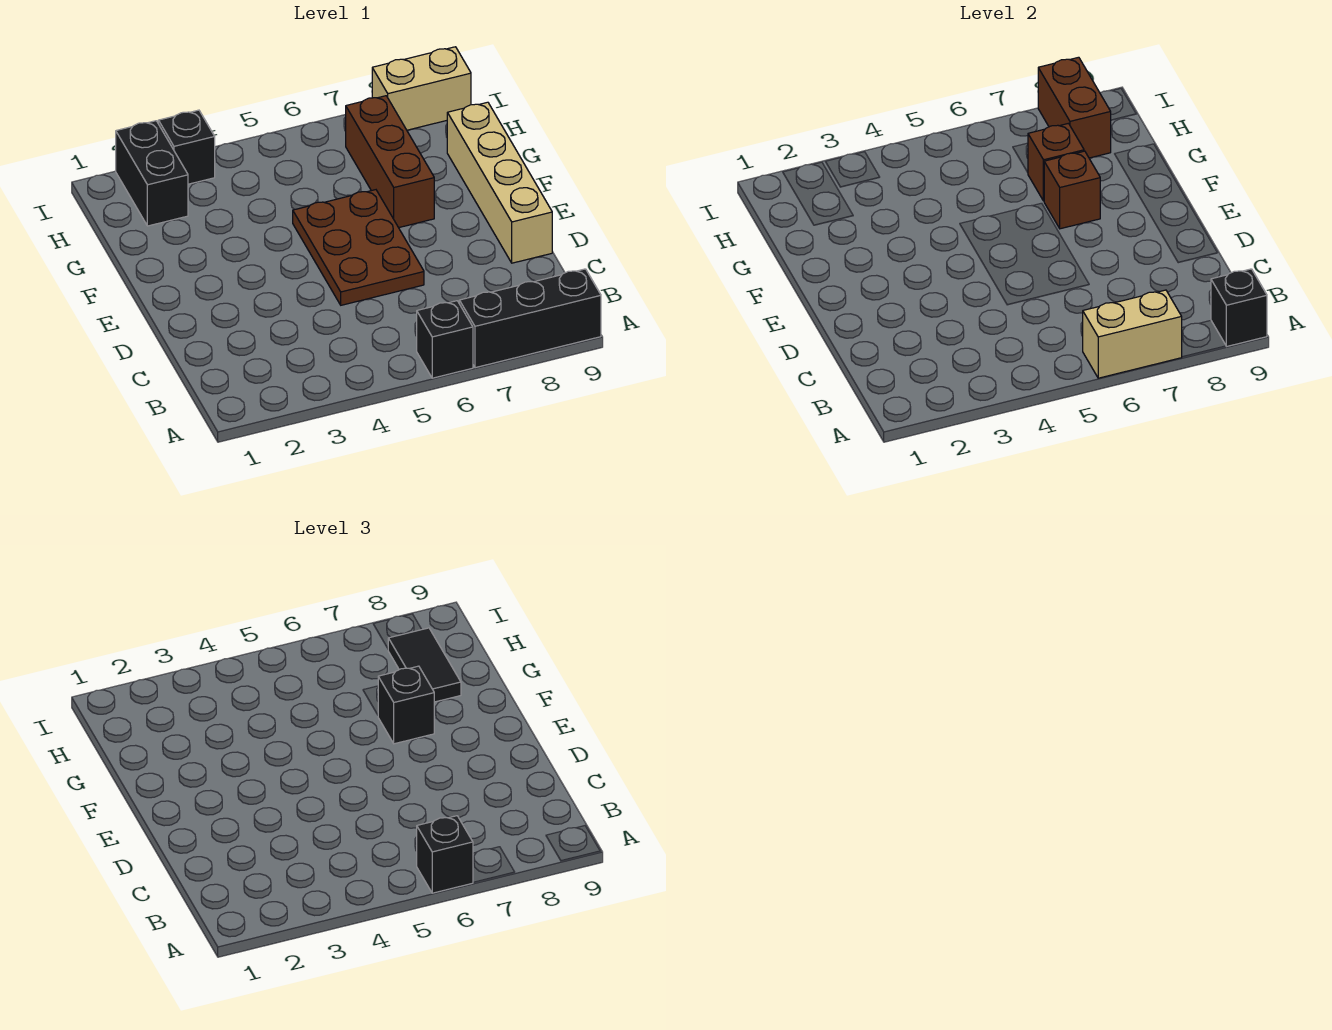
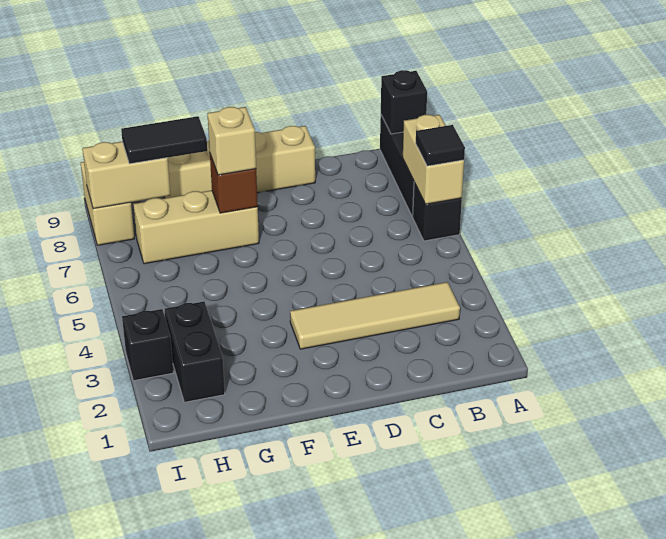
black brick A6 level 3 -> black tile A6 level 3
none -> tan tile B3:E3 level 1
brown plate D5:F6 level 1 -> none
brown brick F7:H7 level 1 -> tan brick F7:H7 level 1
black brick F7 level 3 -> tan brick F7 level 3
brown brick G7 level 2 -> none
black brick H2:I2 level 1 -> black brick H2:H3 level 1
brown brick H8:I8 level 2 -> tan brick H8:I8 level 2

